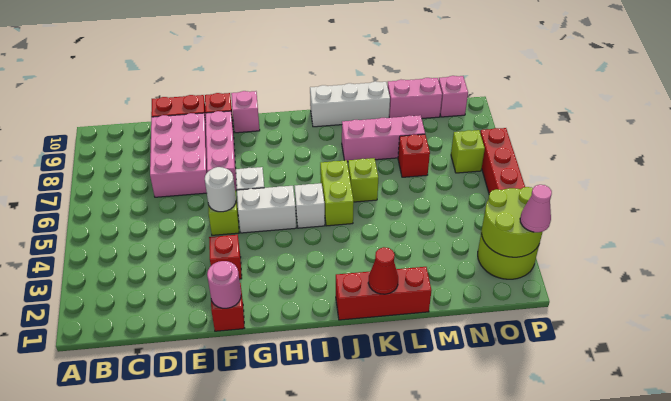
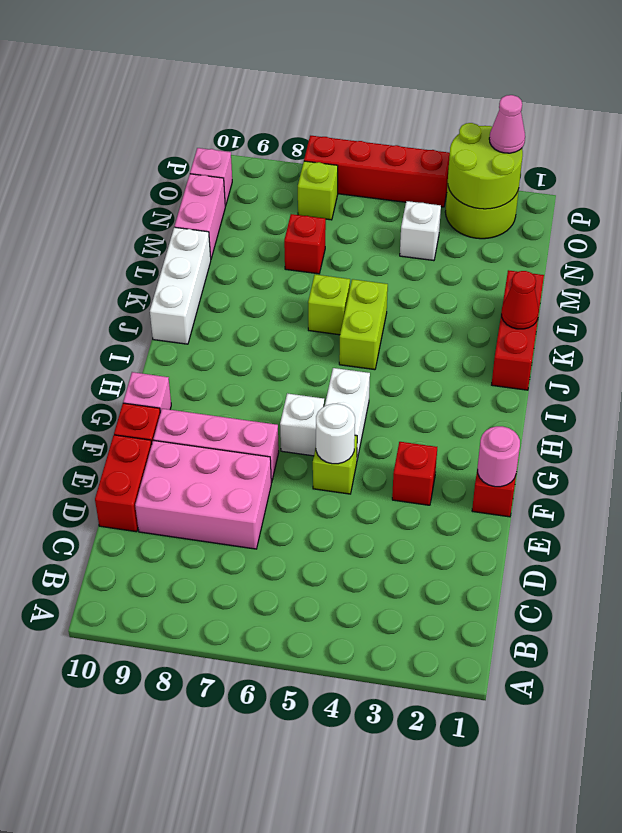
white brick I5 level 1 -> white brick N4 level 1
lime brick J5:J6 level 1 -> lime brick J5:K5 level 1
pink brick K8:M8 level 1 -> none

